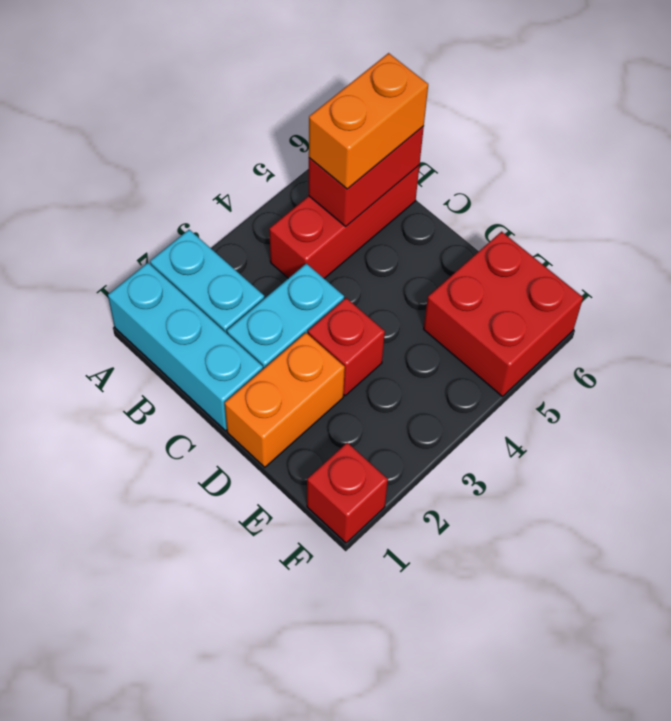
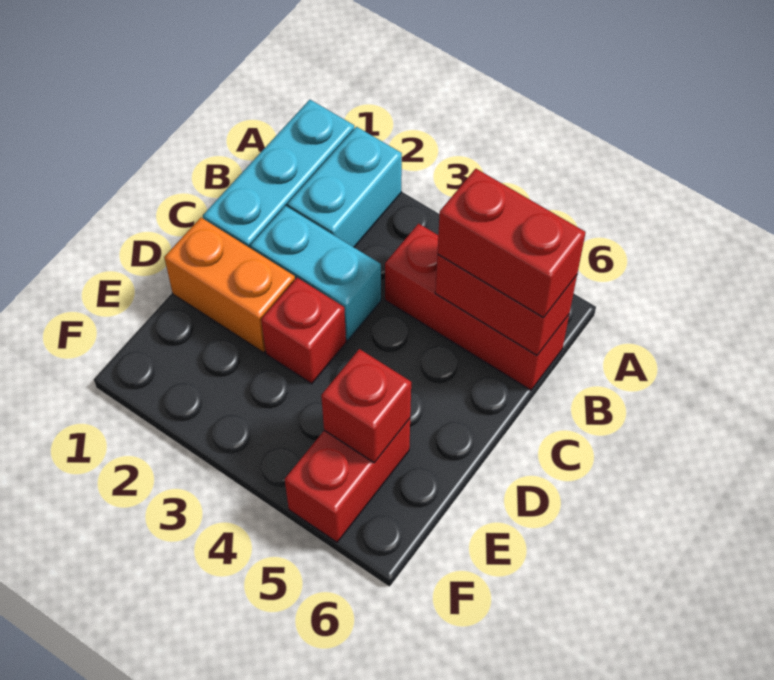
orange brick B5:B6 level 3 -> red brick B5:B6 level 3
red brick E5:F6 level 1 -> red brick E5:F5 level 1
red brick F1 level 1 -> red brick E5 level 2

